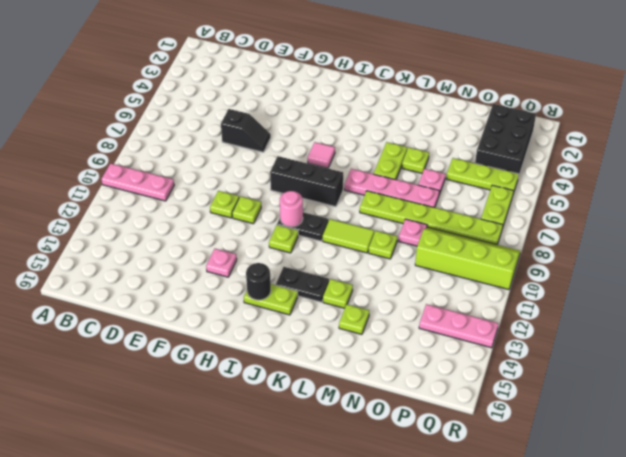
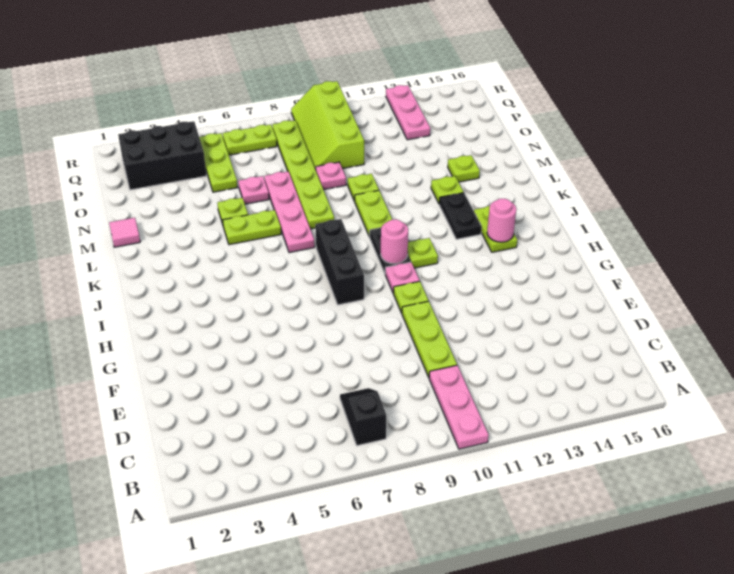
black slope E6:F6 level 1 top E -> black slope B7:C7 level 1 top B
lime plate F10 level 1 -> lime plate D10:F10 level 1
pink plate G13 level 1 -> pink plate H10 level 1
pink tile I6 level 1 -> pink tile M1 level 1
black round brick I14 level 2 -> pink round brick I14 level 2
lime tile K10:L10 level 1 -> lime plate K10:L10 level 1

